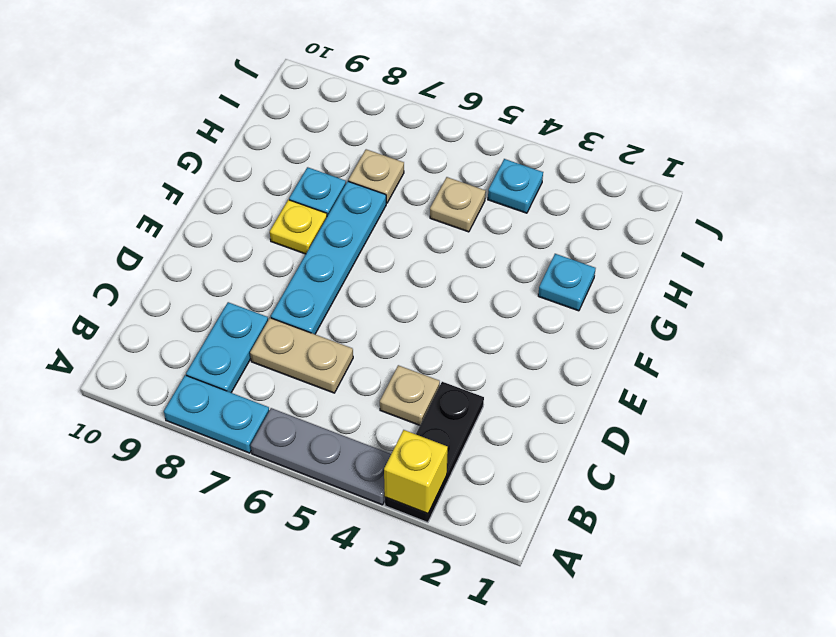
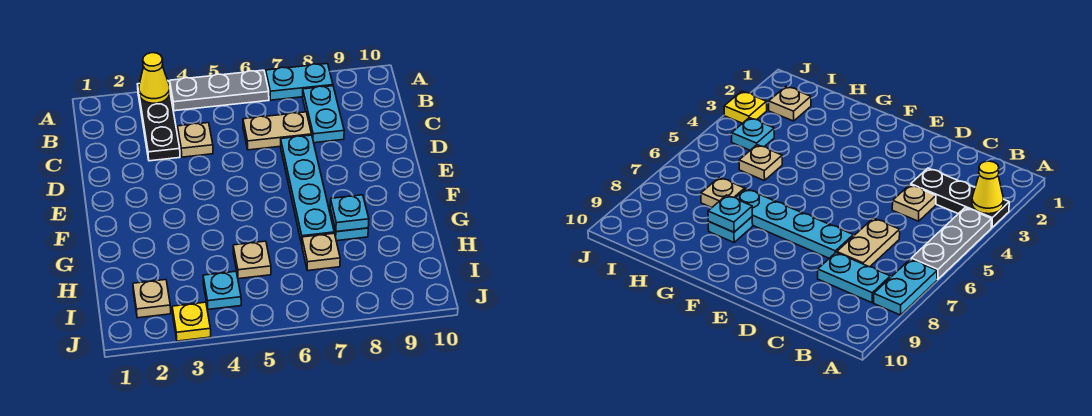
yellow brick A3 level 2 -> yellow cone A3 level 2
yellow plate F8 level 1 -> yellow plate J3 level 1
cyan plate G2 level 1 -> cyan plate G8 level 2
none -> tan plate I2 level 1

